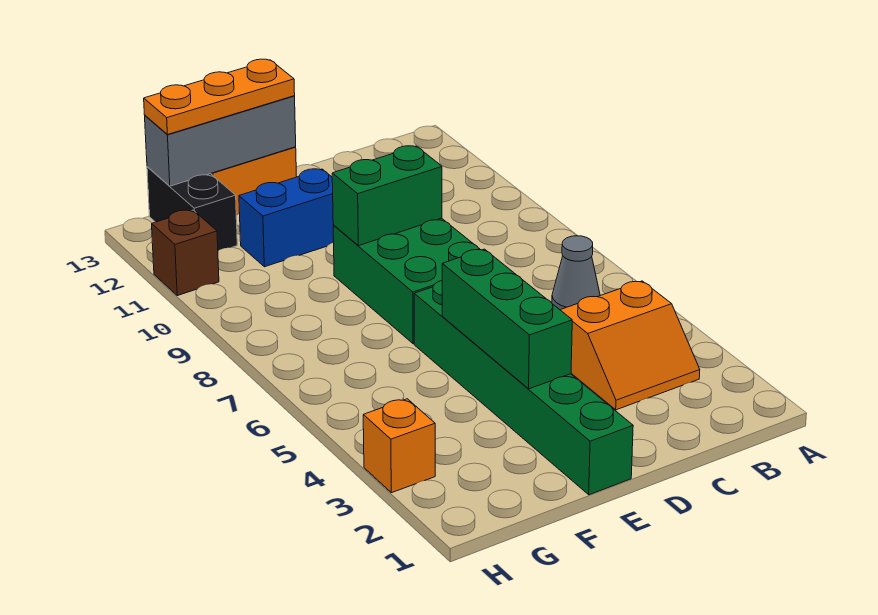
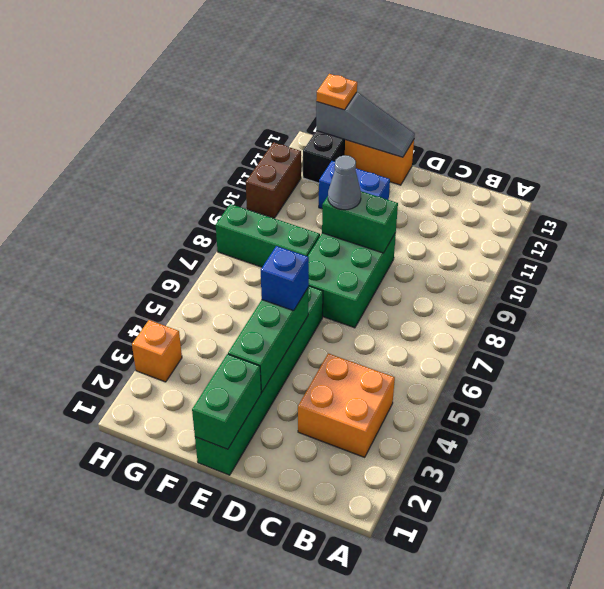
orange slope B3:C4 level 1 top 4 -> orange brick B3:C4 level 1
grey cone B6 level 1 -> grey cone E9 level 3
none -> green brick E1:E2 level 2
none -> blue brick E5 level 3
grey brick E13:G13 level 2 -> grey slope E13:G13 level 2 top G
orange plate E13:G13 level 3 -> orange plate G13 level 3
none -> green brick F8:H8 level 1
brown brick H11 level 1 -> brown brick H10:H11 level 1

